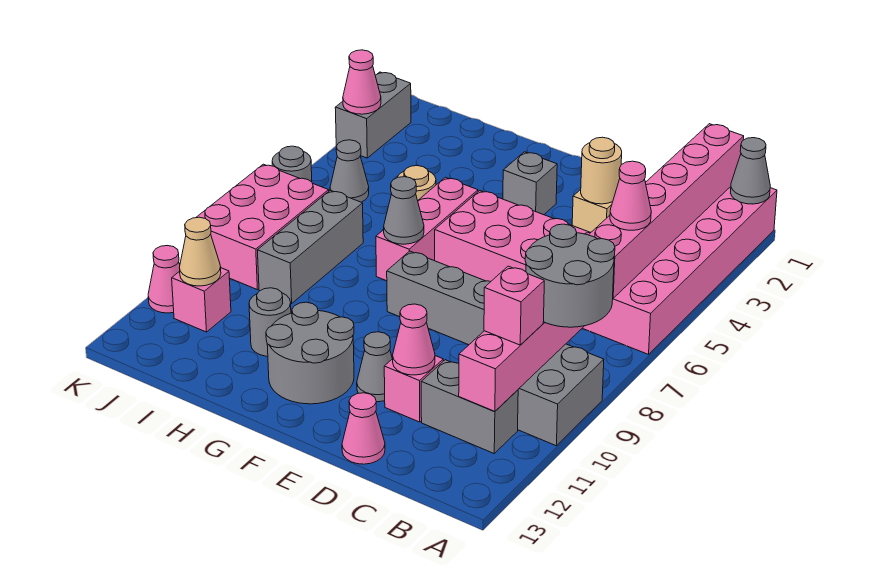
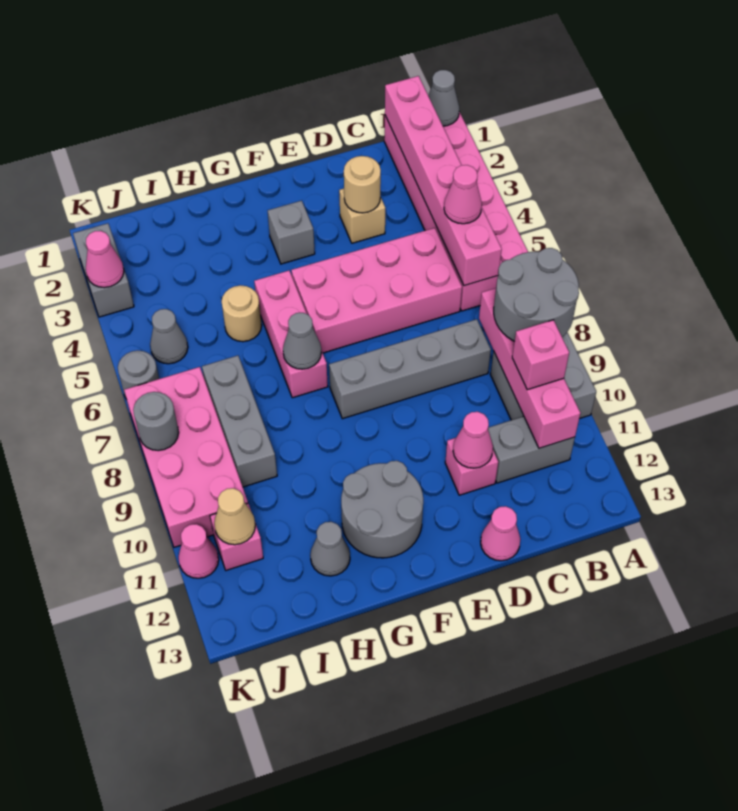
grey cone E11 level 1 -> grey cone H12 level 1
grey round brick H11 level 1 -> grey round brick K8 level 2
pink brick J7:K9 level 1 -> pink brick J7:K10 level 1

